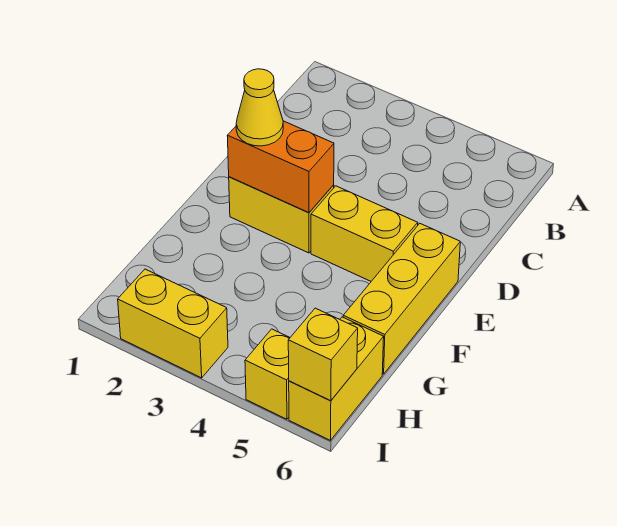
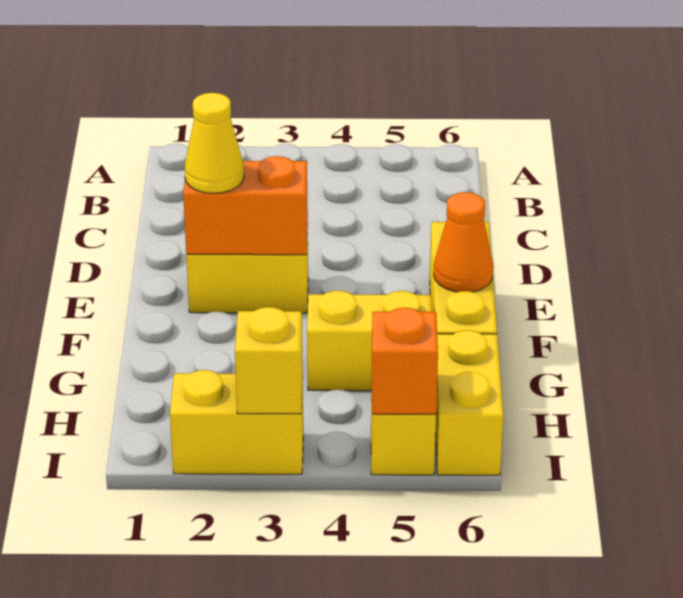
yellow brick E4:E5 level 1 -> yellow brick G4:G5 level 1
none -> orange cone F6 level 2
none -> orange brick I5 level 2
yellow brick I6 level 2 -> yellow brick I3 level 2

